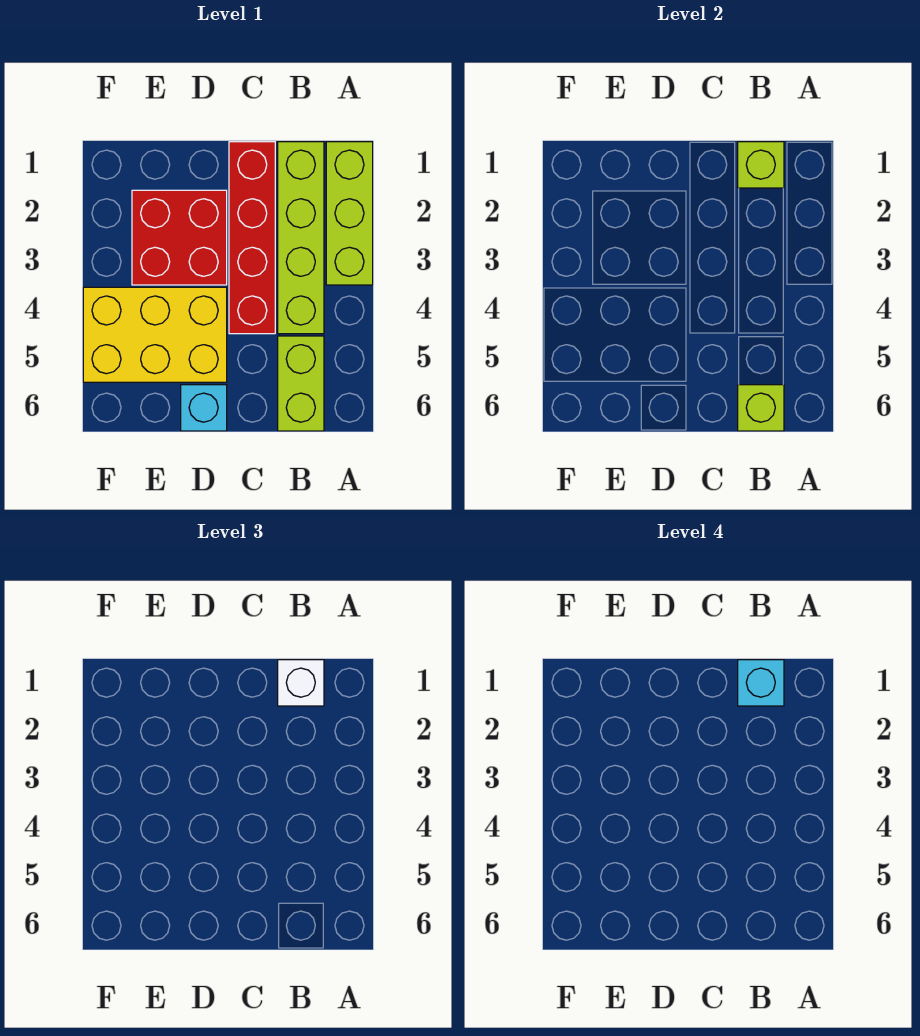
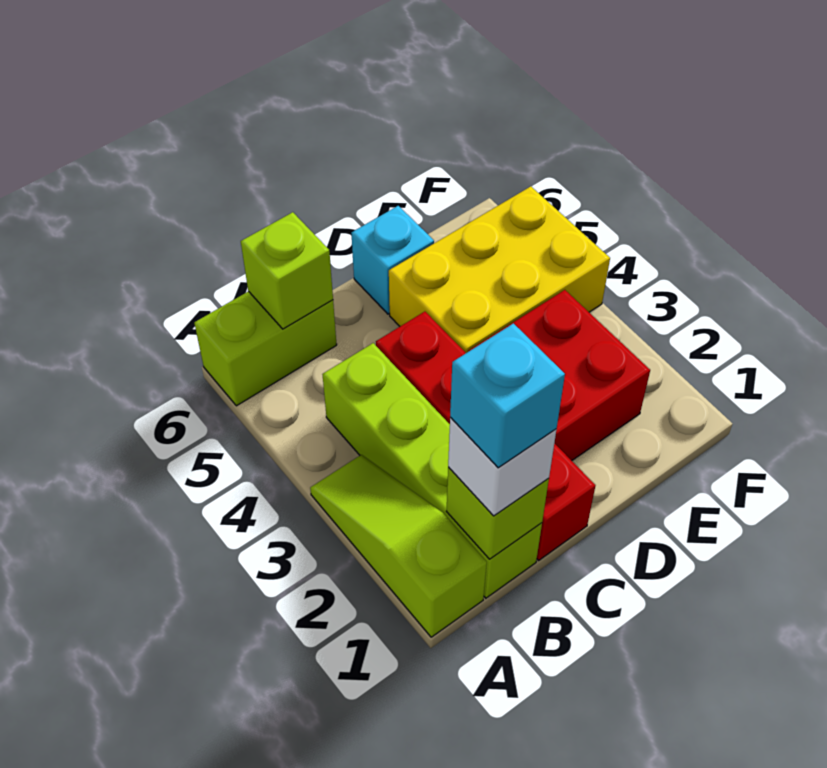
lime brick A1:A3 level 1 -> lime slope A1:A3 level 1 top 1
lime brick B5:B6 level 1 -> lime brick A6:B6 level 1

